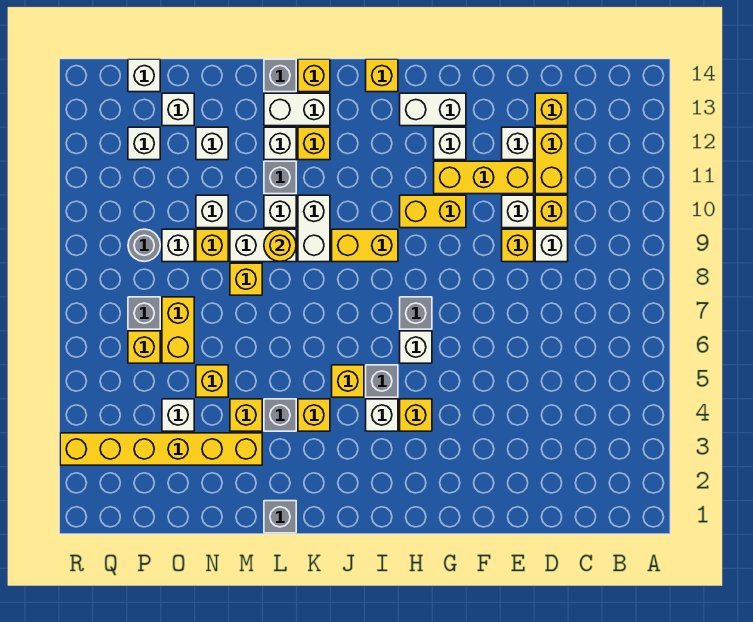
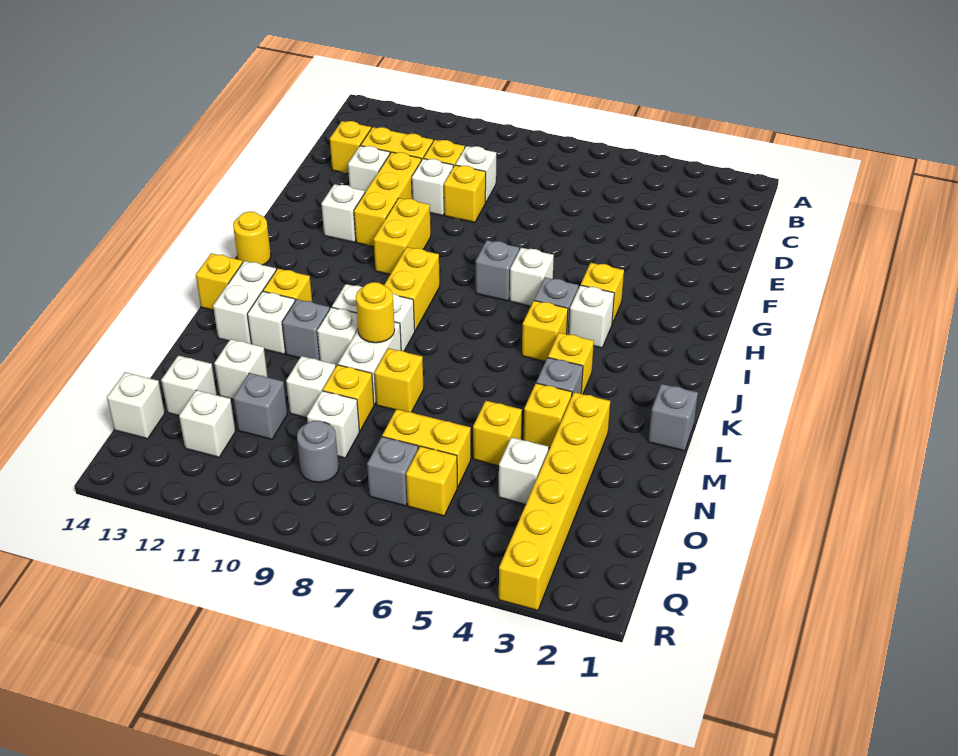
white brick G13:H13 level 1 -> none
yellow brick I14 level 1 -> yellow round brick I14 level 1
grey brick L14 level 1 -> grey brick O11 level 1

